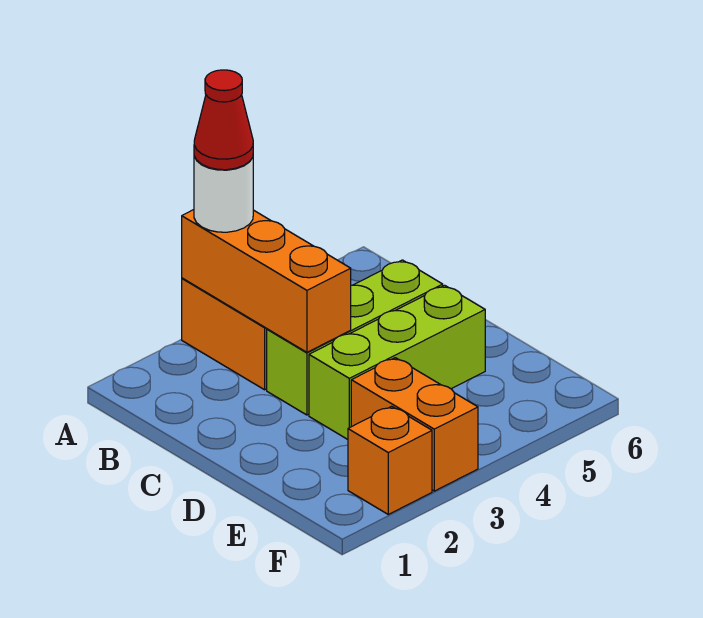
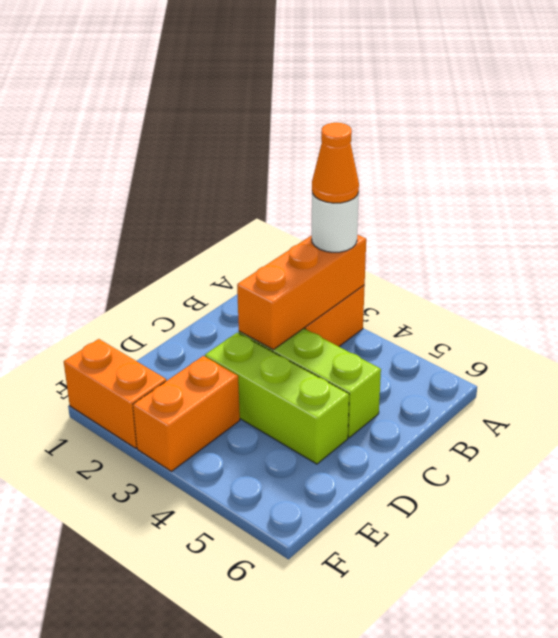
red cone A3 level 4 -> orange cone A3 level 4
orange brick F2 level 1 -> orange brick F1:F2 level 1

